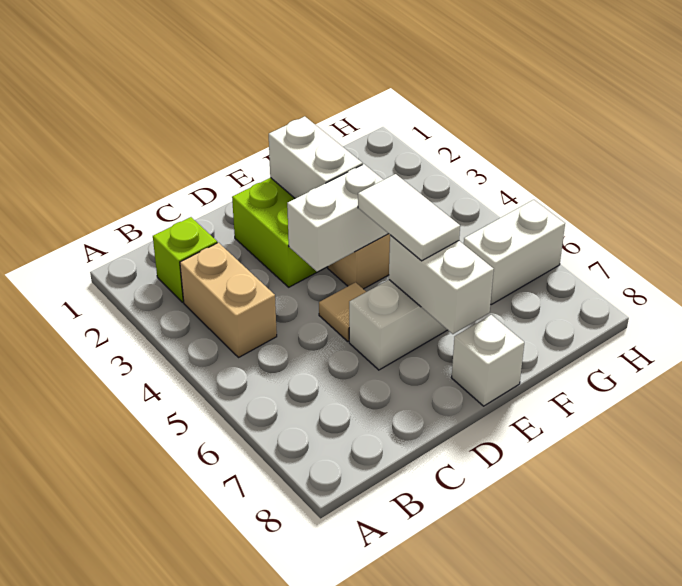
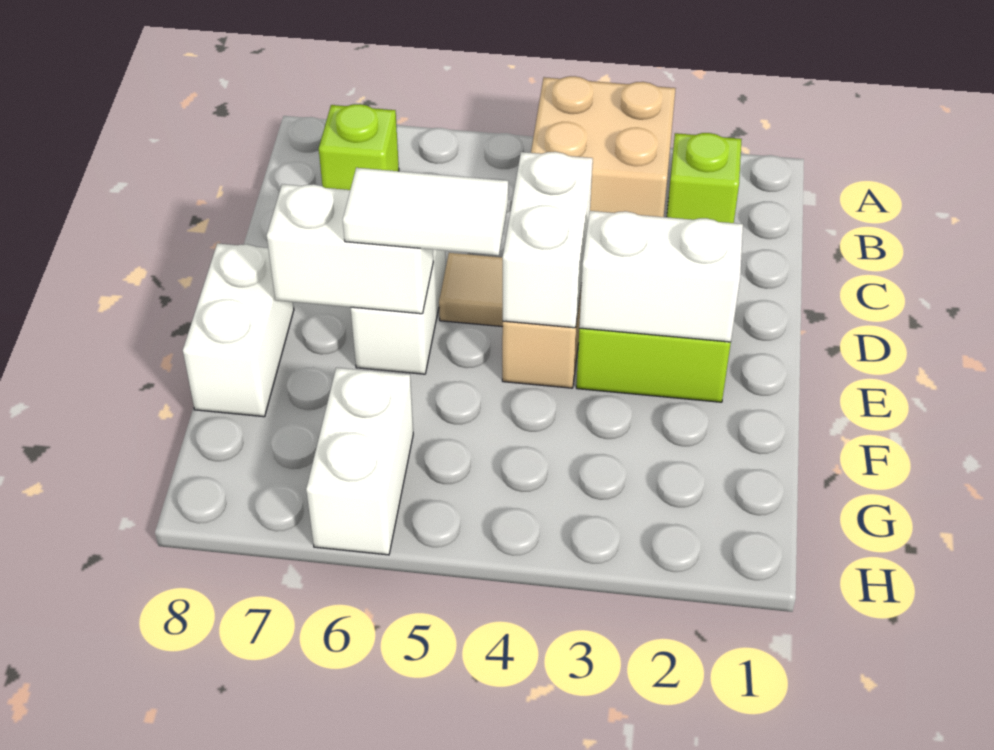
tan brick B3:B4 level 1 -> tan brick A3:B4 level 1
none -> lime brick B7 level 1
white brick E8 level 1 -> white brick E8:F8 level 1

